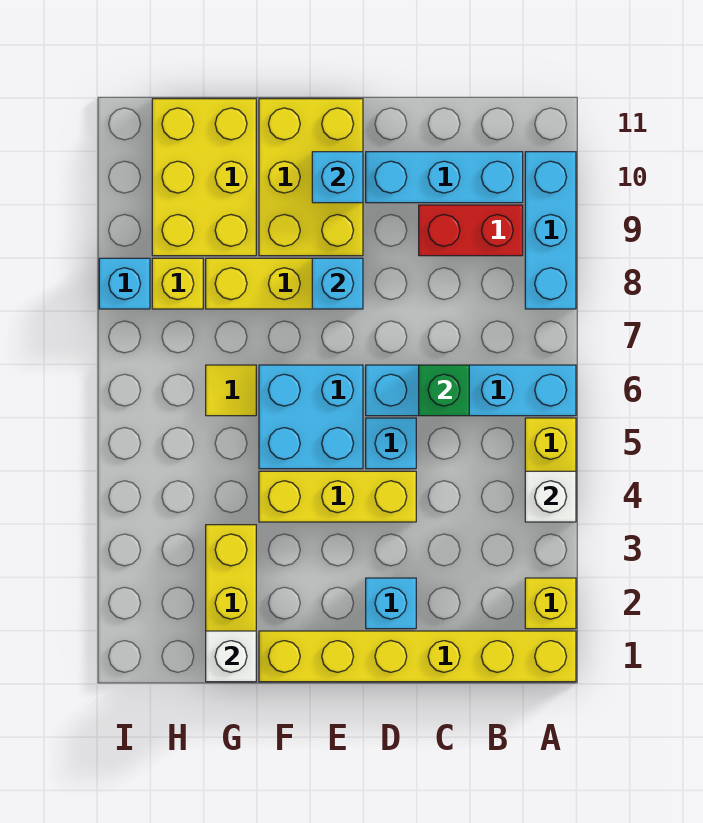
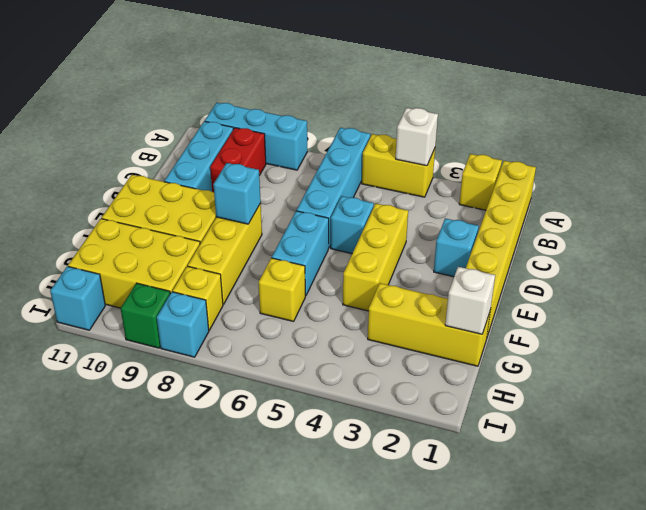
green brick C6 level 2 -> green brick I9 level 1
cyan brick E5:F6 level 1 -> cyan brick E6:F6 level 1
cyan brick E10 level 2 -> cyan brick I11 level 1
yellow tile G6 level 1 -> yellow brick G6 level 1

